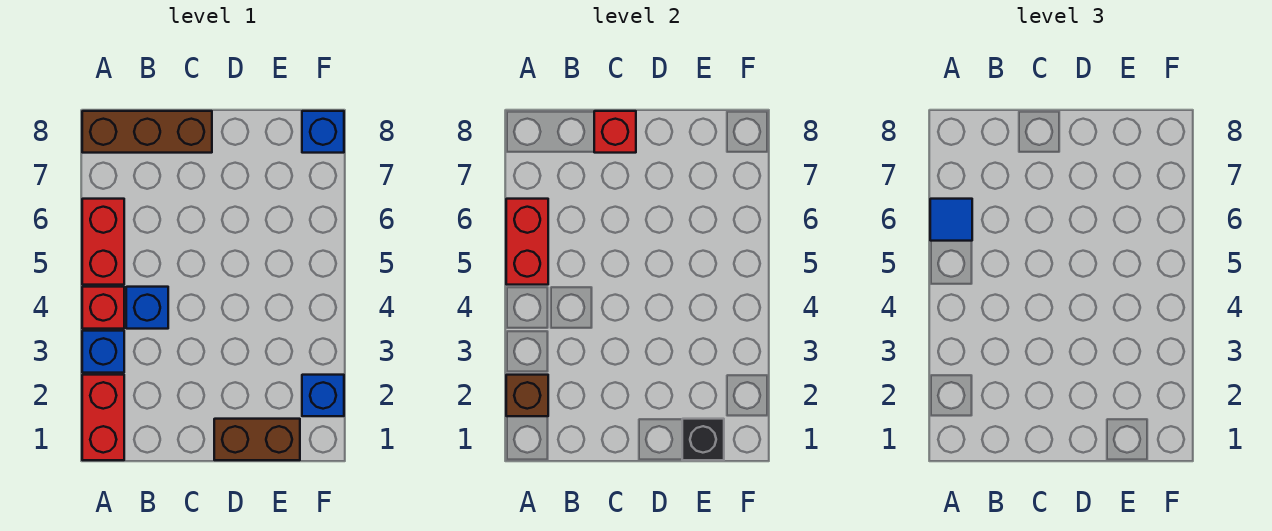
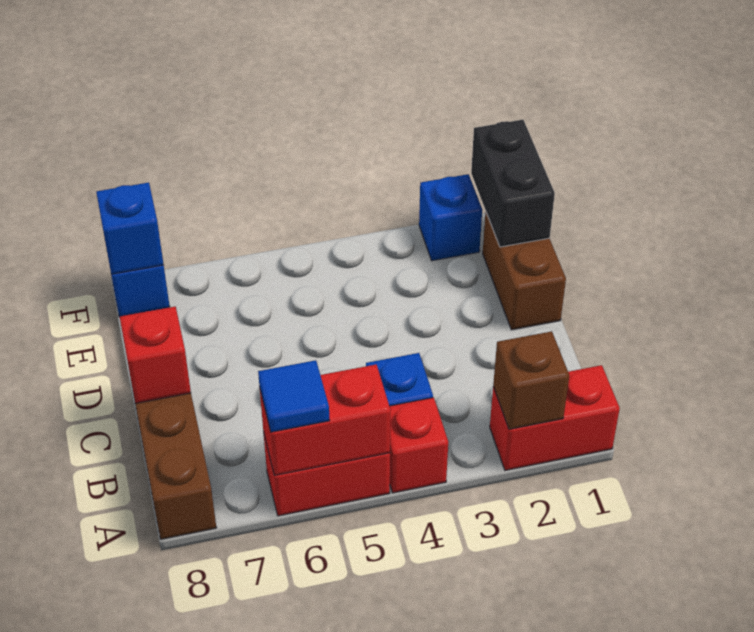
blue brick A3 level 1 -> blue brick F8 level 2
black brick E1 level 2 -> black brick E1:F1 level 2

